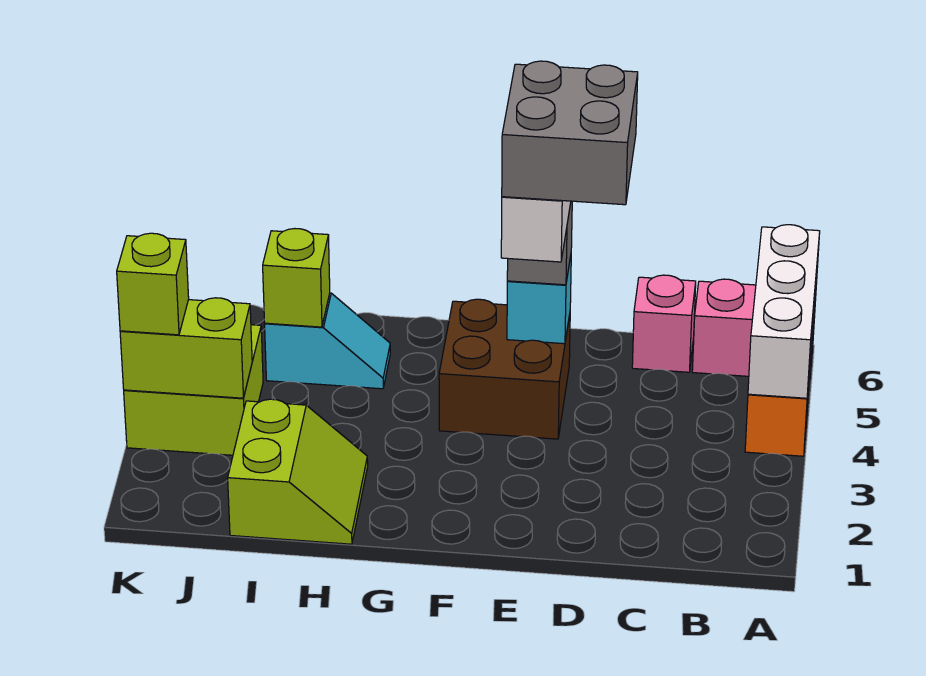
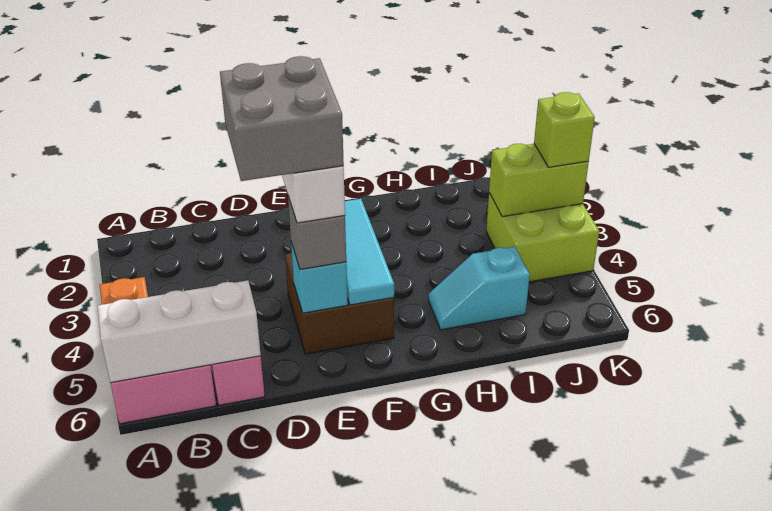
white brick A4:A6 level 2 -> white brick A6:C6 level 2
none -> cyan tile F3:F5 level 2
lime slope H1:I2 level 1 top I -> none
lime brick I5 level 2 -> none

